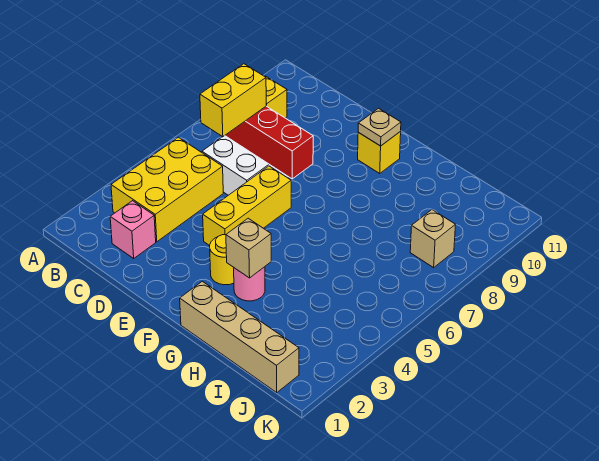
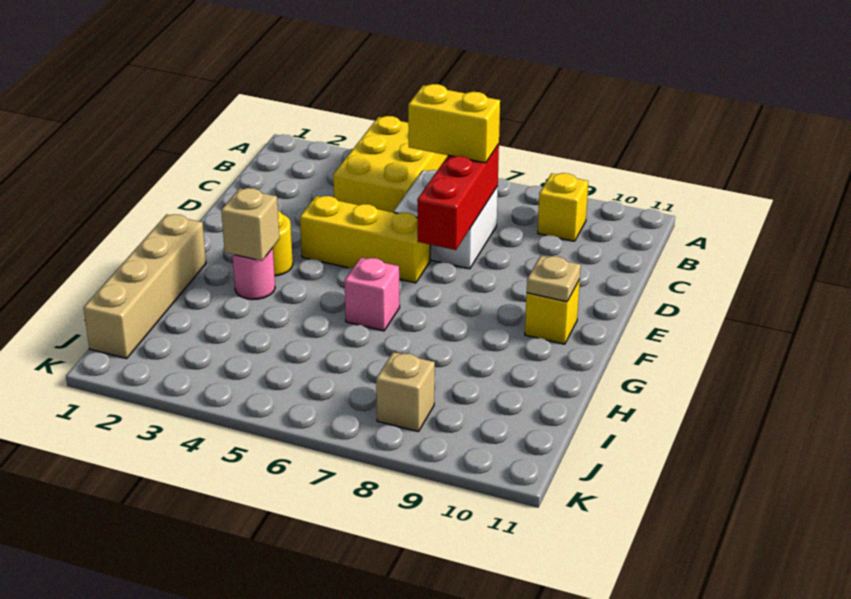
yellow brick B3:C5 level 1 -> yellow brick A4:C5 level 1
pink brick C2 level 1 -> pink brick G6 level 1

